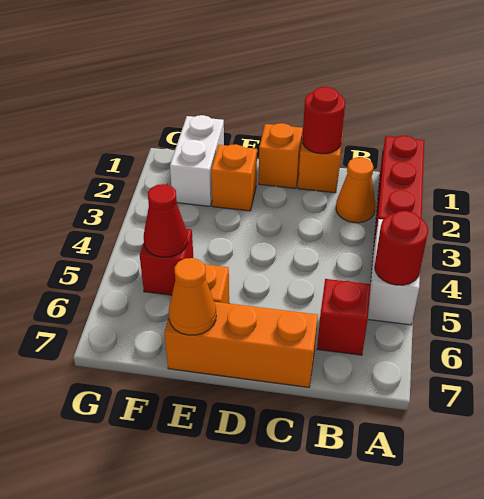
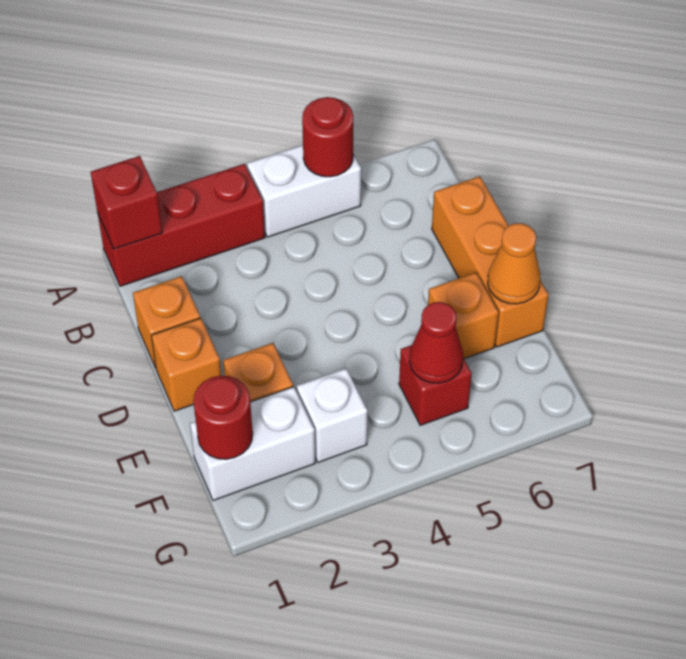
orange cone B2 level 1 -> none
red brick B6 level 1 -> red brick A1 level 2
red round brick C1 level 2 -> red round brick F1 level 2
none -> white brick F3 level 1

